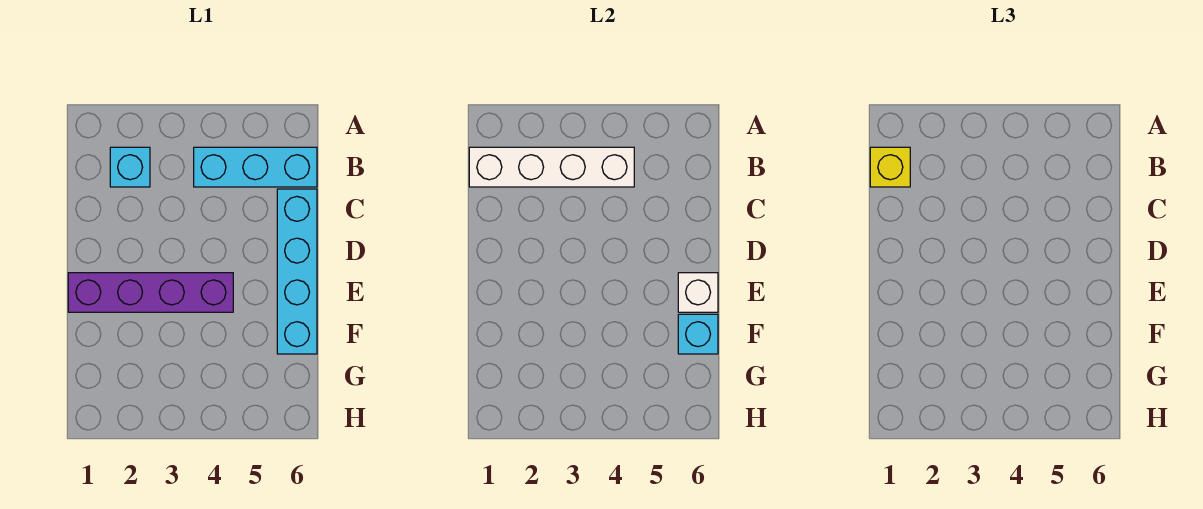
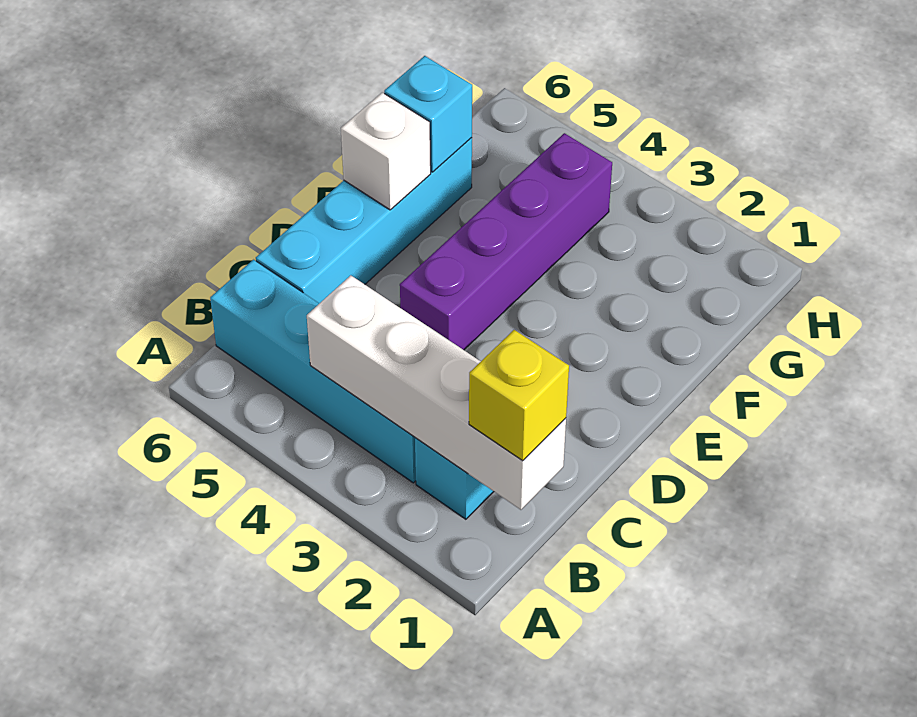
cyan brick B4:B6 level 1 -> cyan brick B3:B6 level 1
purple brick E1:E4 level 1 -> purple brick D4:G4 level 1

